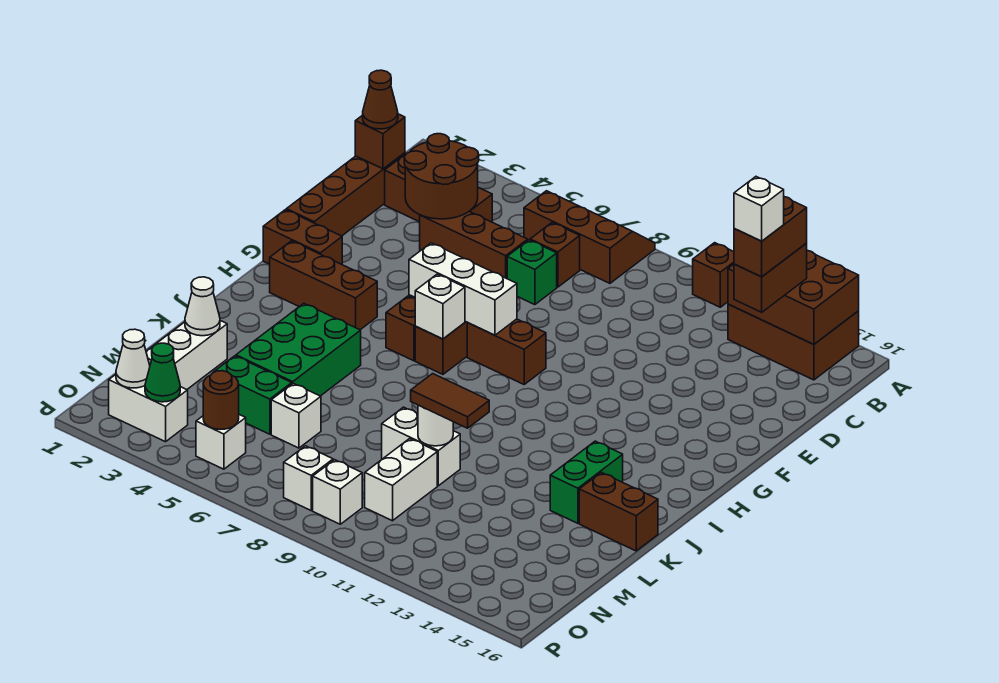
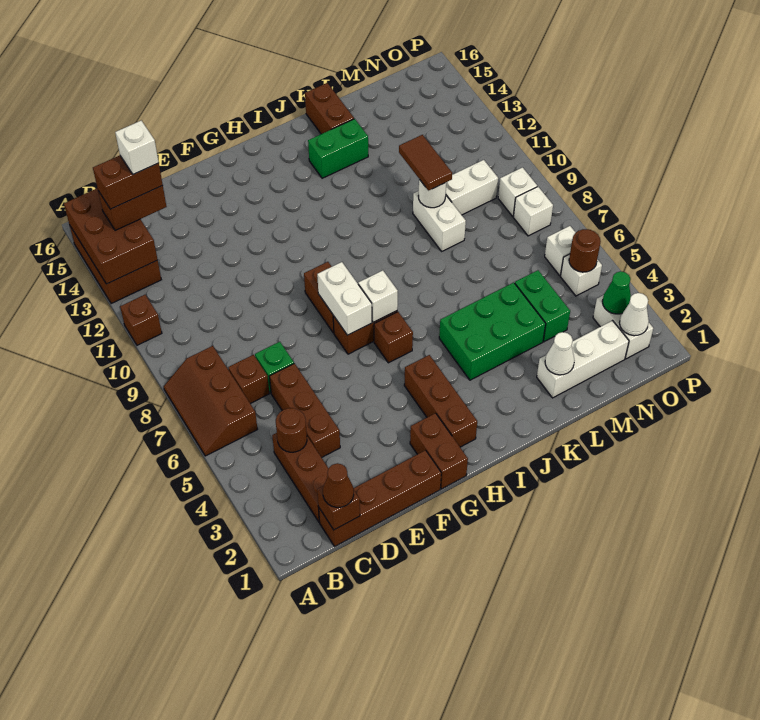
brown round brick C3:D4 level 2 -> brown round brick C4 level 2
white brick G6:G8 level 2 -> white brick G7:G8 level 2
white brick M6 level 1 -> white brick O6 level 1

